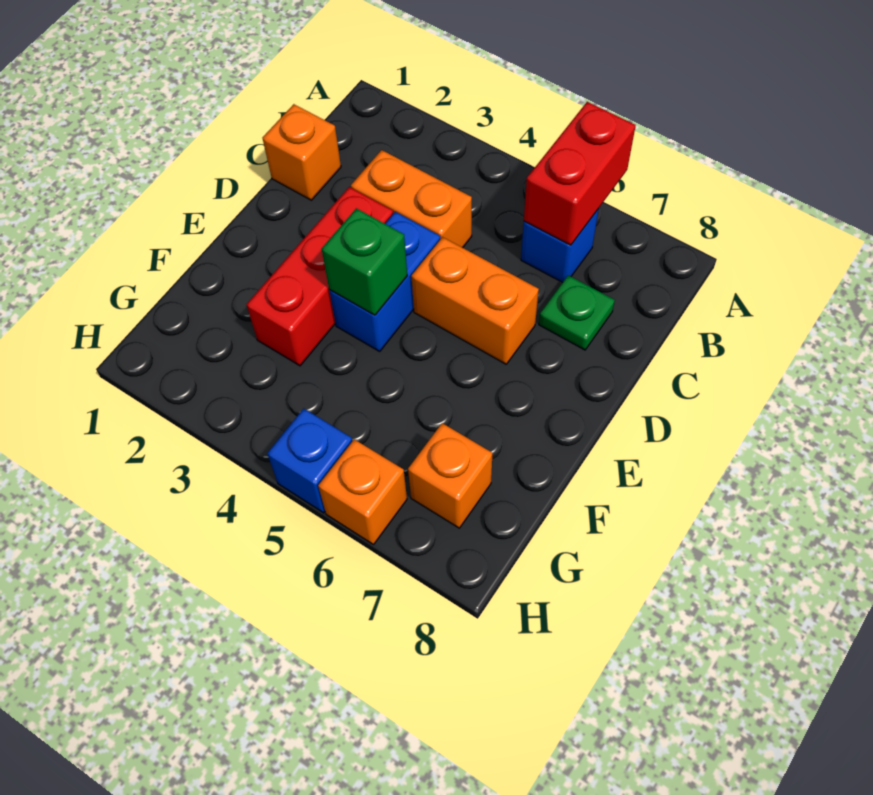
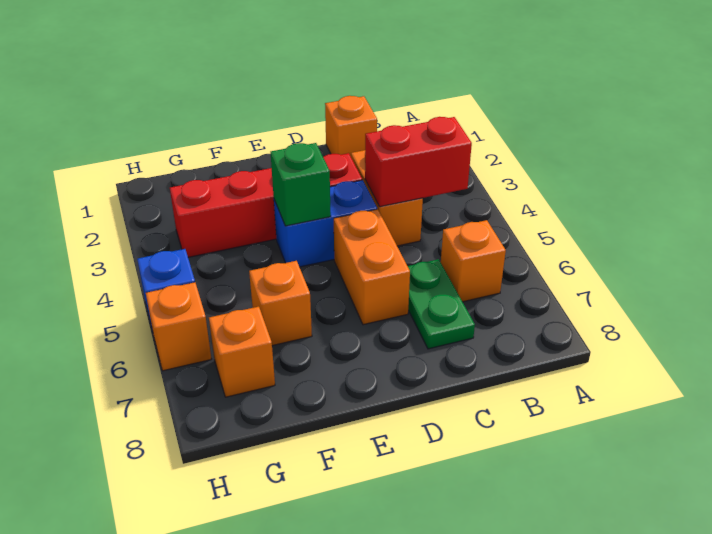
red brick A6:B6 level 2 -> red brick B4:C4 level 2
blue brick B6 level 1 -> orange brick B6 level 1
green plate C7 level 1 -> green plate C6:C7 level 1
red brick D3:F3 level 1 -> red brick D3:G3 level 1
none -> orange brick F6 level 1

